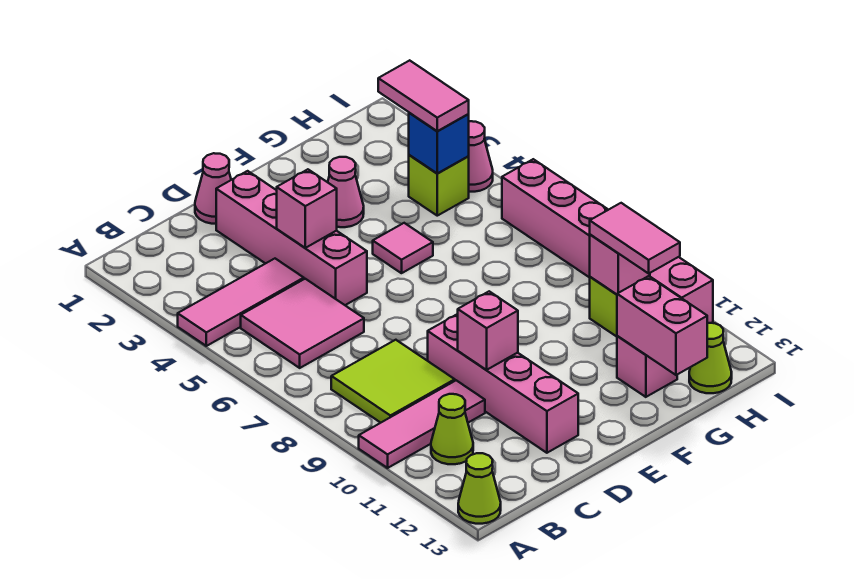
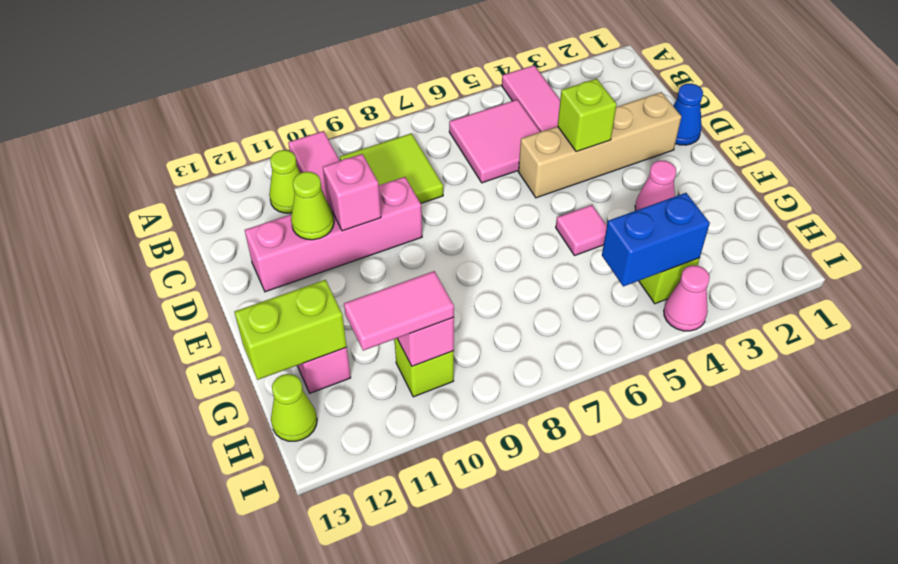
lime cone A13 level 1 -> lime cone D11 level 2
pink cone D1 level 1 -> blue cone D1 level 1
pink brick D2:D5 level 1 -> tan brick D2:D5 level 1
pink brick D4 level 2 -> lime brick D4 level 2
pink brick G12:G13 level 2 -> lime brick G12:G13 level 2
pink tile H3:H4 level 3 -> none
blue brick H4 level 2 -> blue brick H4:H5 level 2
pink brick I6:I11 level 1 -> none

